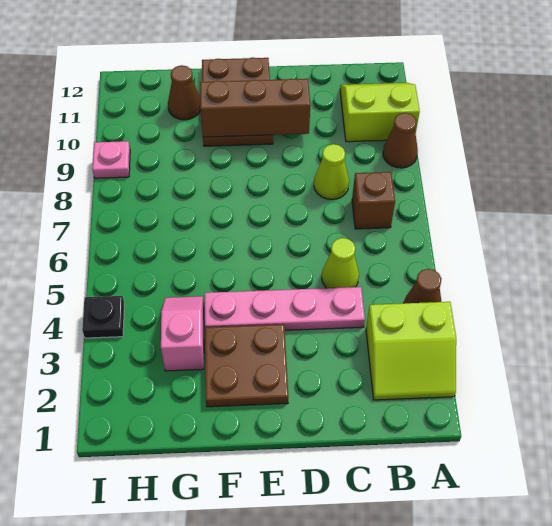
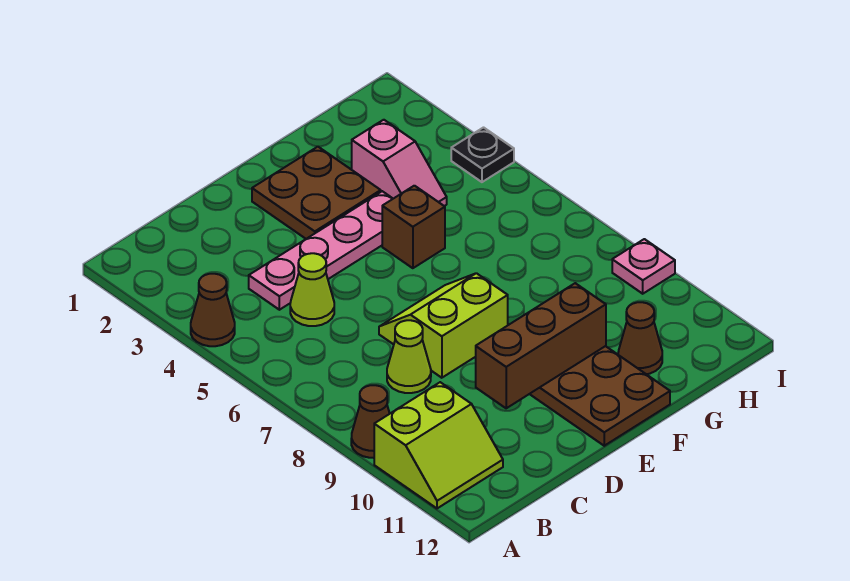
lime slope A2:B3 level 1 top 3 -> lime slope D7:E8 level 1 top 8
brown brick B7 level 1 -> brown brick F5 level 1

